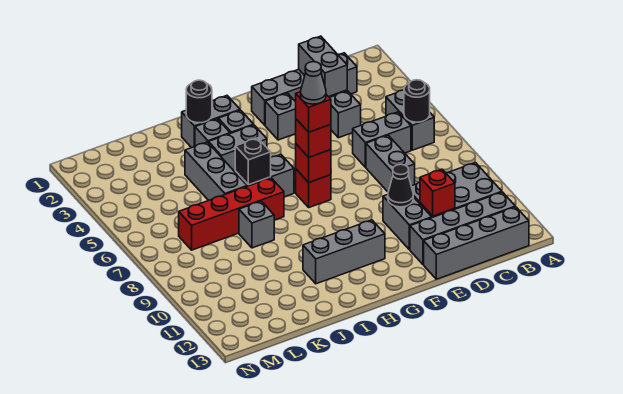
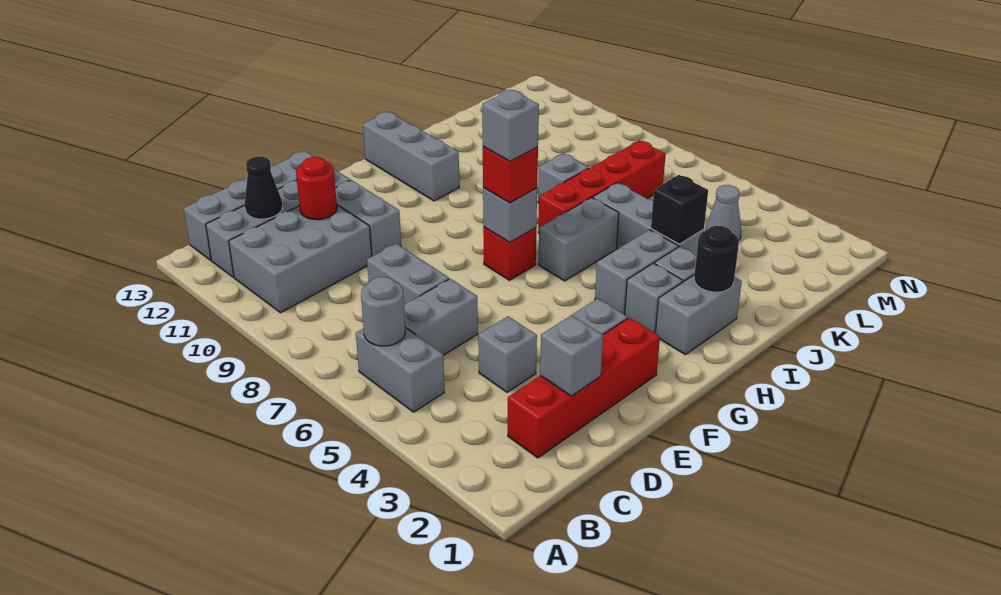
black round brick B6 level 2 -> grey round brick B6 level 2
grey brick C2:F2 level 1 -> red brick C2:F2 level 1
grey brick D2:D3 level 2 -> grey brick D2 level 2
red brick D11 level 2 -> red round brick D11 level 2
black cone E10 level 2 -> black cone C12 level 2
red brick G7 level 2 -> grey brick G7 level 2
red brick G7 level 4 -> grey brick G7 level 4
grey cone G7 level 5 -> grey cone L4 level 1
grey brick G11:I11 level 1 -> grey brick H11:H13 level 1
black brick I6 level 2 -> black brick J4 level 2

